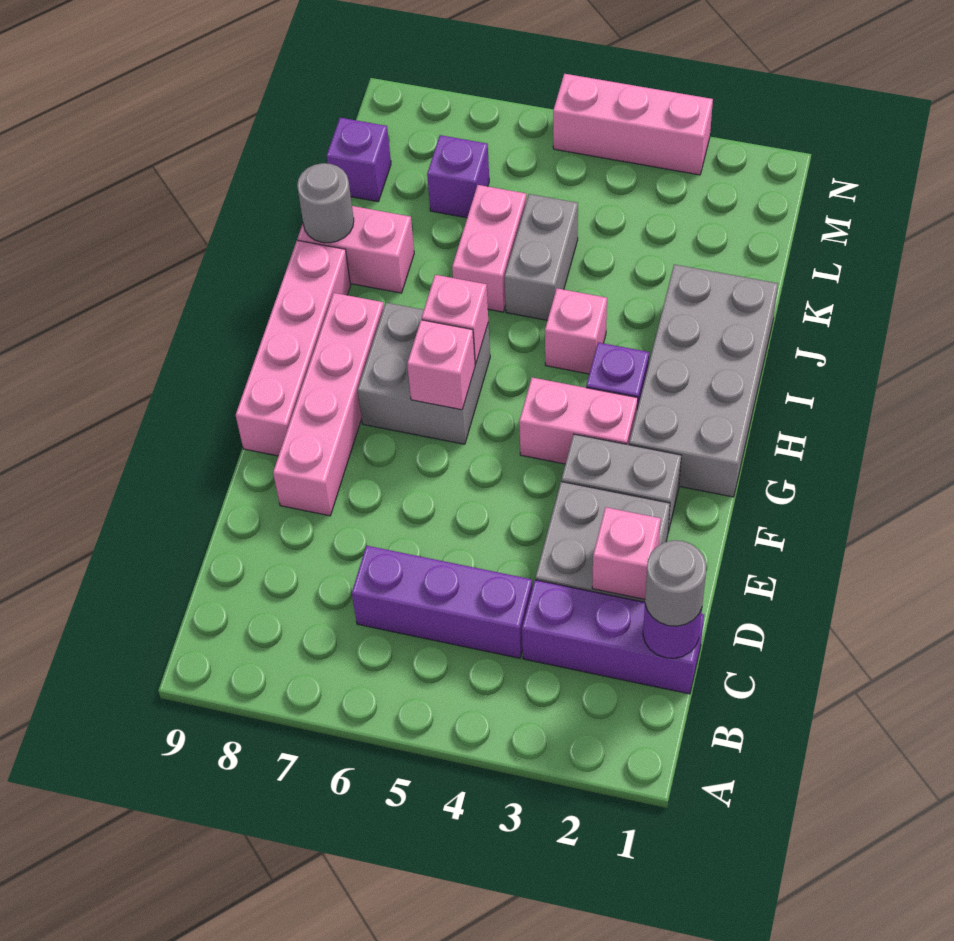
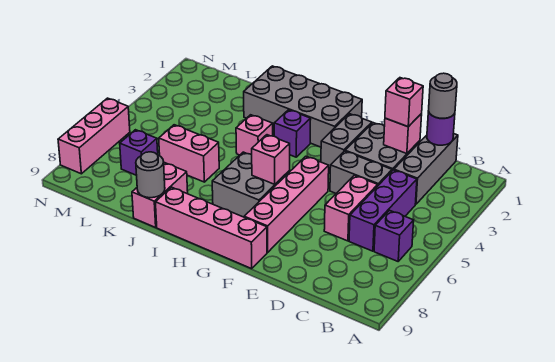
purple brick C1:C3 level 1 -> grey brick C1:C3 level 1
pink brick E8:H8 level 1 -> pink brick F5:F8 level 1
pink brick G3:G4 level 1 -> pink brick D5:D6 level 1
pink brick H6 level 2 -> pink brick D2 level 3
grey brick J5:K5 level 1 -> grey brick D4:E4 level 1
purple brick L9 level 1 -> purple brick B6 level 1
pink brick N3:N5 level 1 -> pink brick N6:N8 level 1

